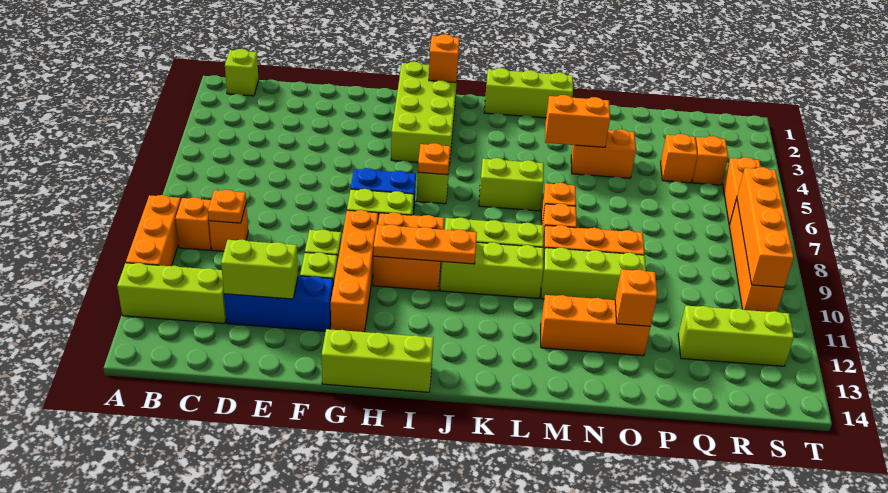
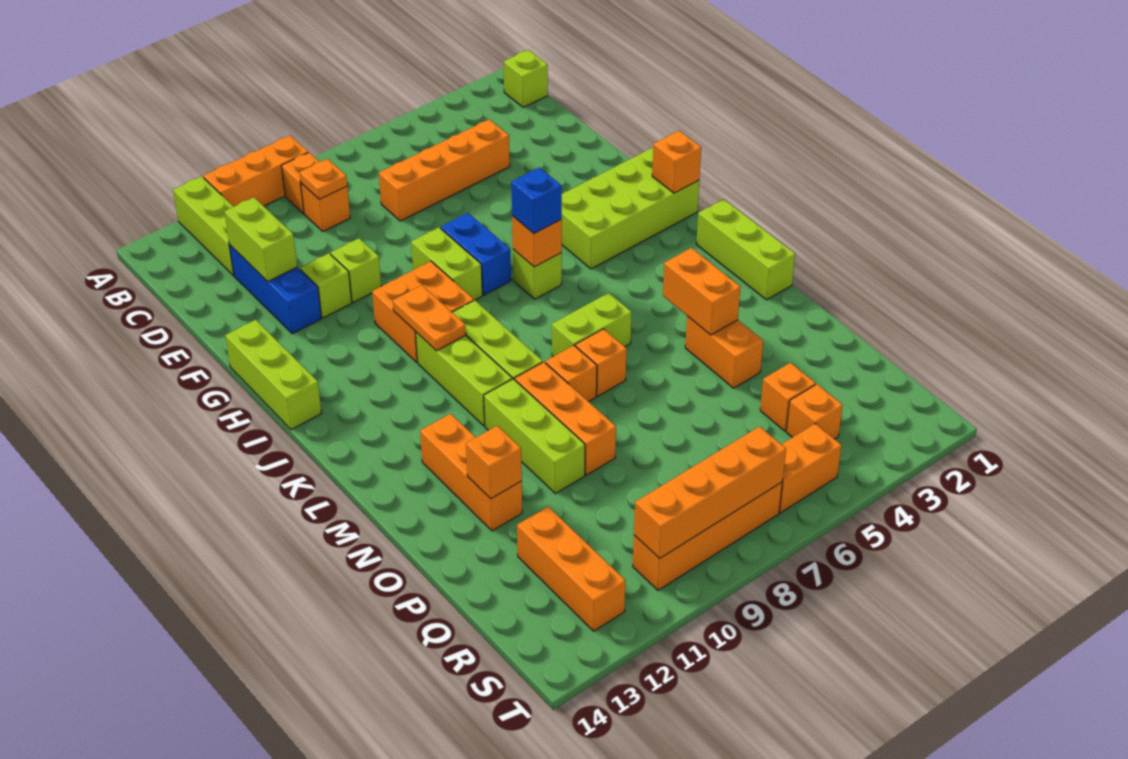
orange brick G9:G12 level 1 -> orange brick D4:D7 level 1
orange plate H10:J10 level 2 -> orange plate I10:J10 level 2
orange plate I6 level 2 -> orange brick I6 level 2
none -> blue brick I6 level 3
lime brick K6:L6 level 1 -> lime brick L6:L7 level 1
lime brick Q12:S12 level 1 -> orange brick Q12:S12 level 1

